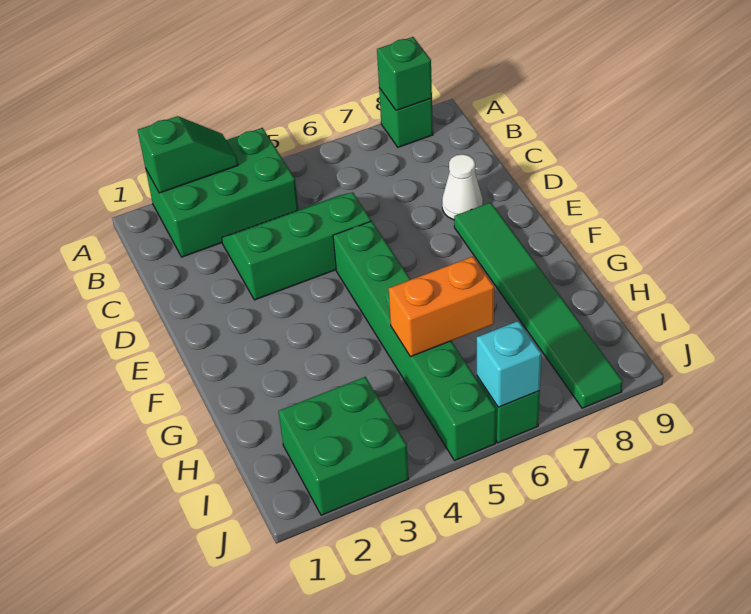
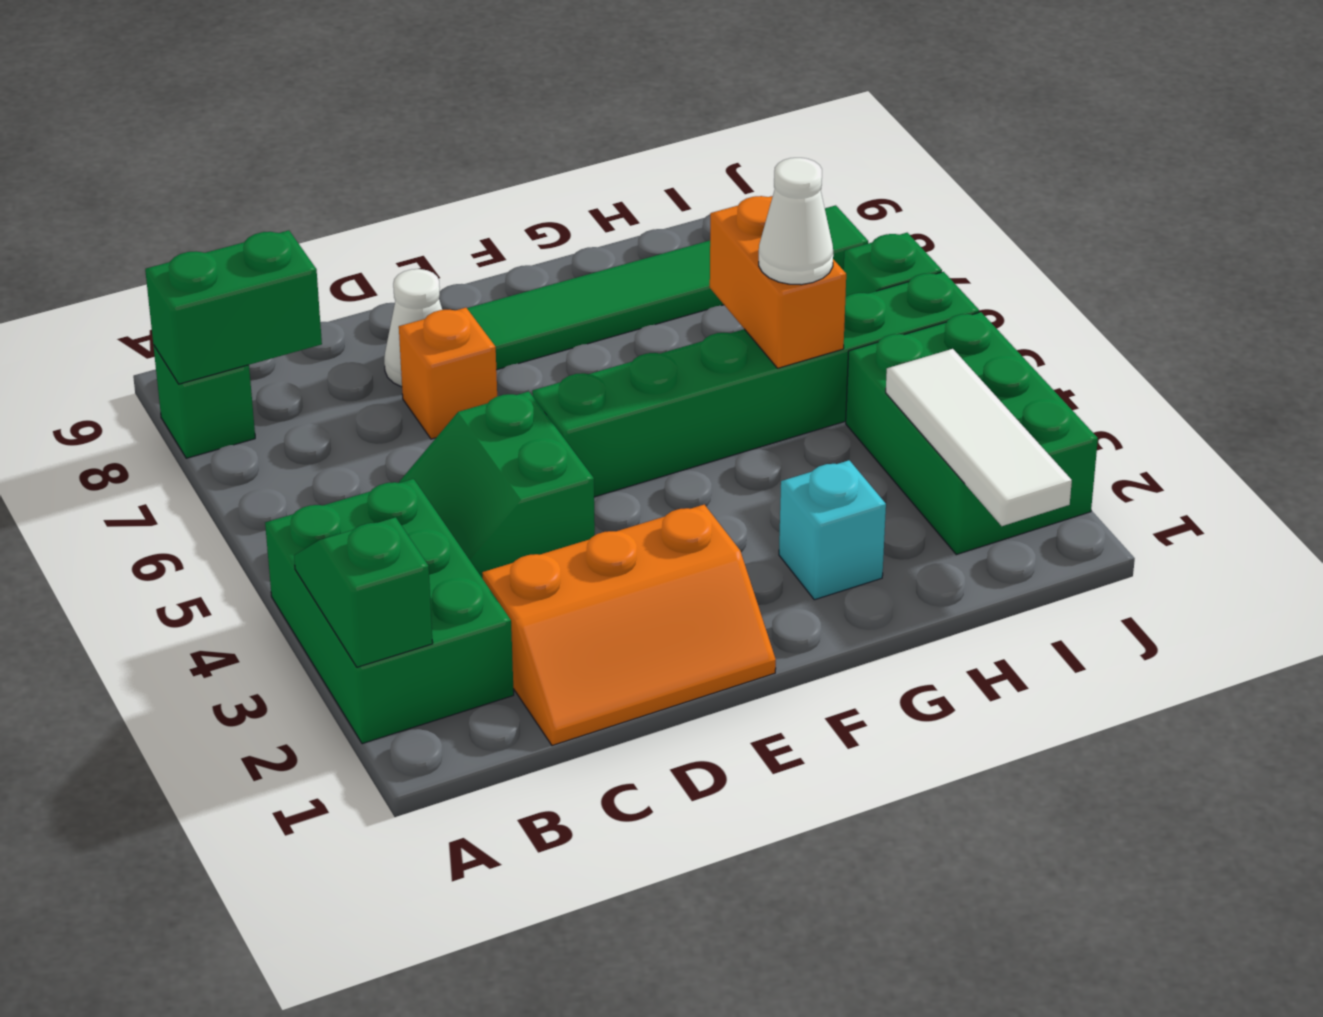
green brick A8 level 2 -> green brick A8:B8 level 2
none -> orange slope C1:E2 level 1 top 2
green slope C3:D5 level 1 top D -> green slope C4:D5 level 1 top D
none -> orange brick D7 level 1
none -> white cone H5 level 3
none -> white tile I1:I3 level 2
green brick I2:J3 level 1 -> green brick I2:J4 level 1
cyan brick J6 level 2 -> cyan brick G2 level 1

